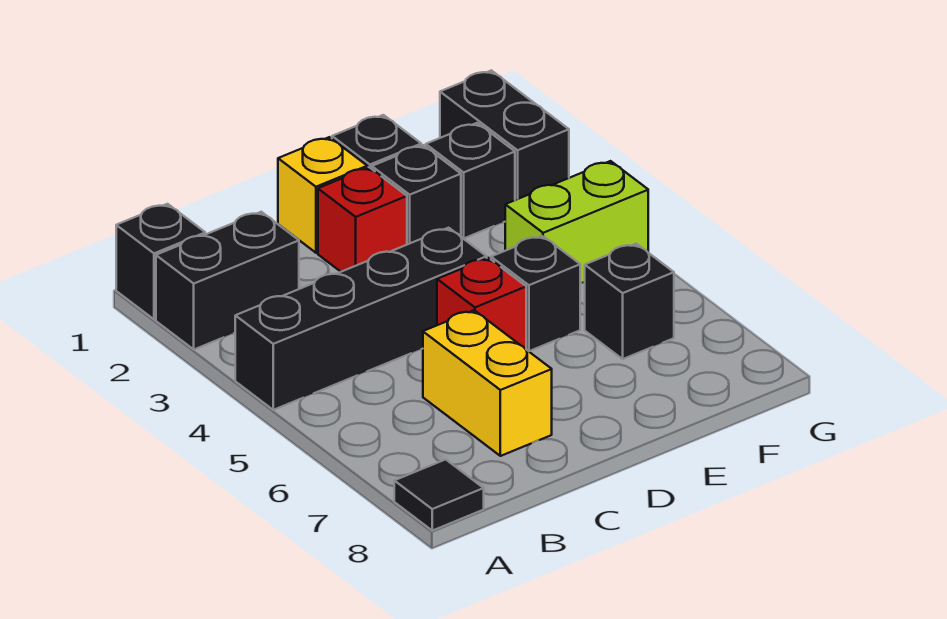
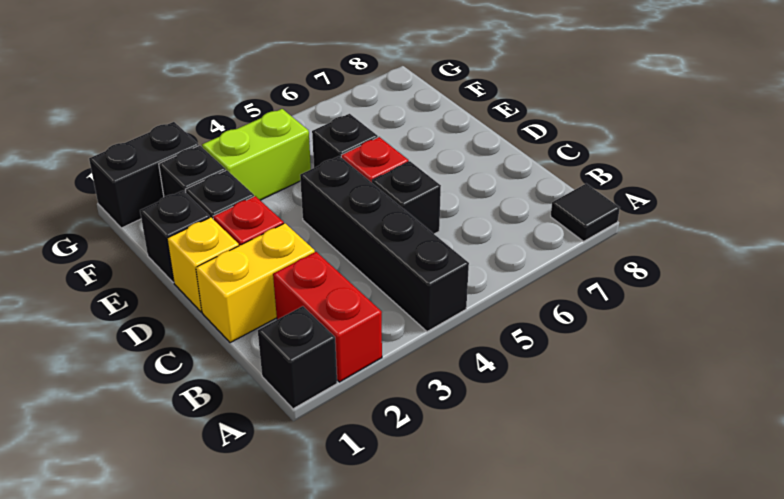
black brick A2:B2 level 1 -> red brick A2:B2 level 1
yellow brick C6:C7 level 1 -> yellow brick C1:C2 level 1
lime brick F4:G4 level 1 -> lime brick F3:F4 level 1
black brick F6 level 1 -> black brick C5 level 1

